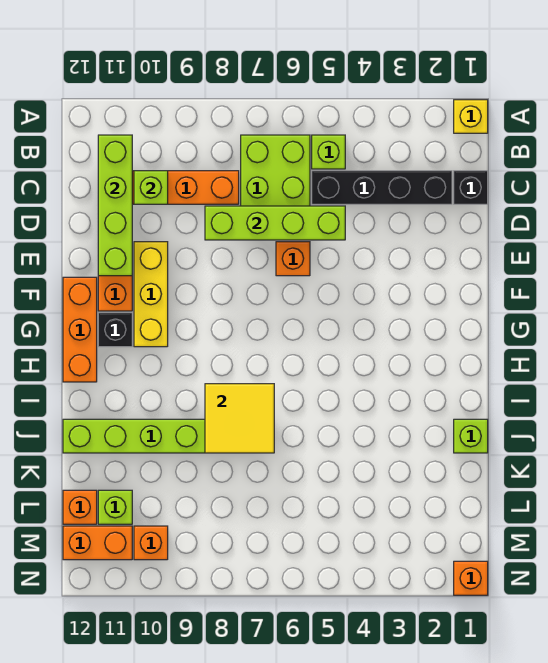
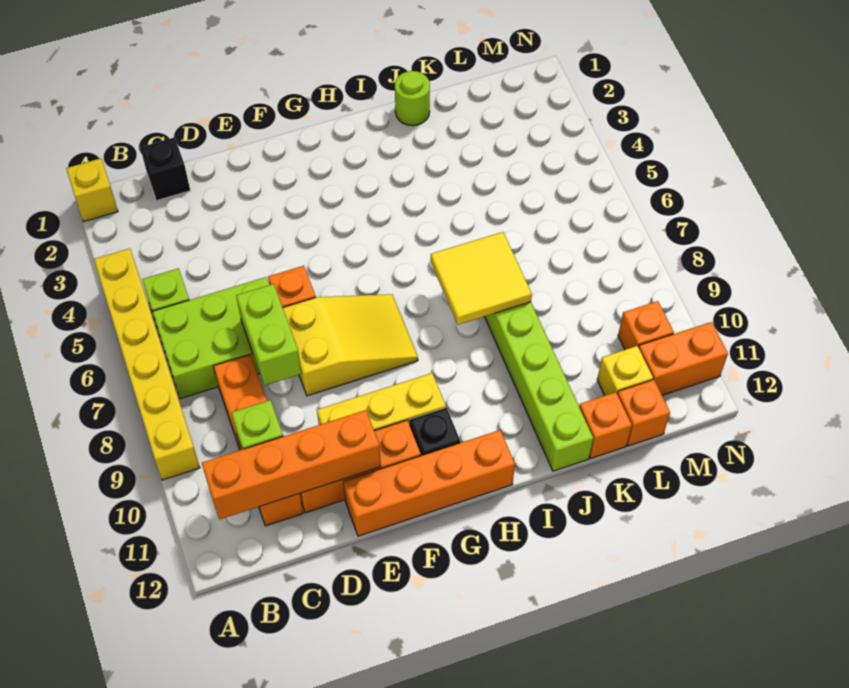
none -> yellow brick A4:A9 level 1
lime brick B11:E11 level 2 -> orange brick B11:E11 level 2
black brick C2:C5 level 1 -> none
lime brick D5:D8 level 2 -> lime brick D7:D8 level 2
none -> yellow slope E7:G8 level 1 top E
orange brick F12:H12 level 1 -> orange brick E12:H12 level 1
lime brick J1 level 1 -> lime round brick J1 level 1
lime brick L11 level 1 -> yellow brick L11 level 1
orange brick M11:M12 level 1 -> orange brick M11:N11 level 1
orange brick N1 level 1 -> orange brick K12 level 1

